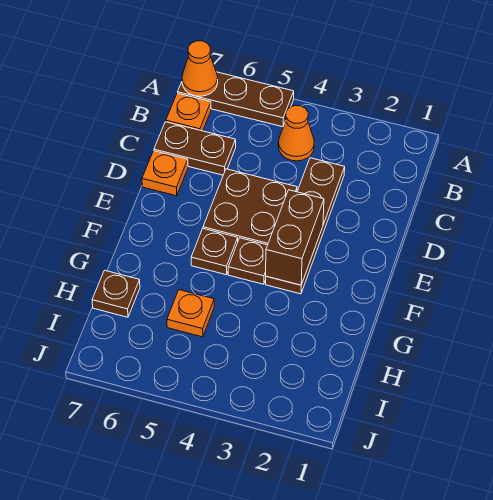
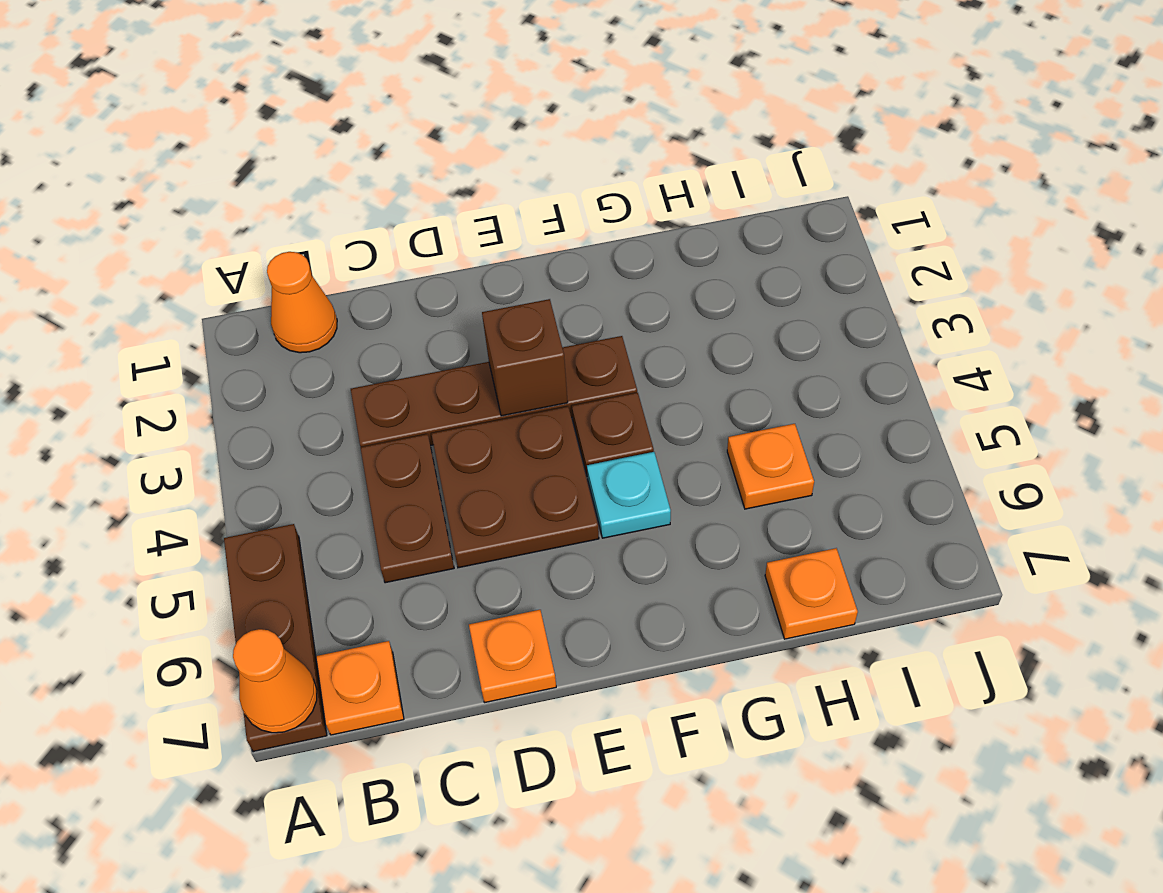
orange cone B4 level 1 -> orange cone B1 level 1
brown plate C6:C7 level 1 -> brown plate C4:C5 level 1
brown brick E3:F3 level 2 -> brown brick E3 level 2
brown plate F5 level 1 -> cyan plate F5 level 1
brown plate H7 level 1 -> orange plate H7 level 1

